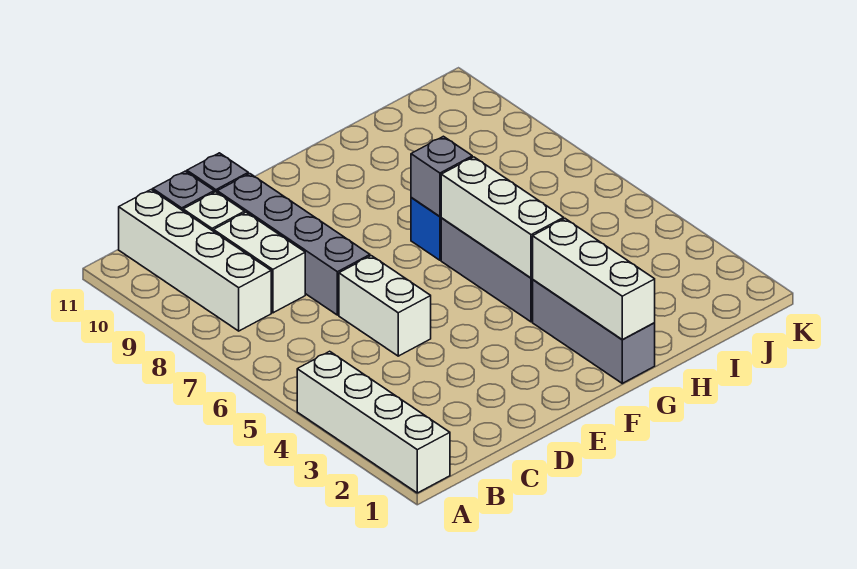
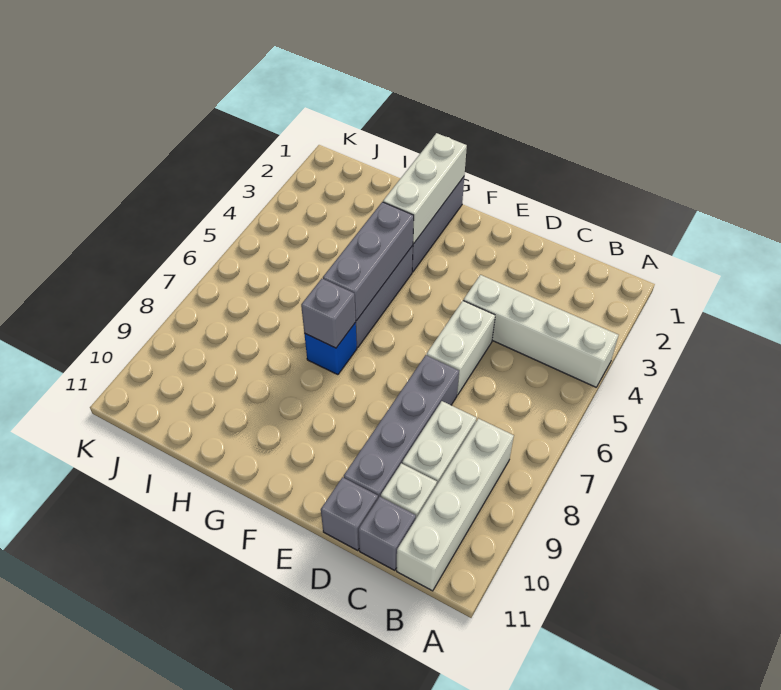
white brick A1:A4 level 1 -> white brick A4:D4 level 1
white brick G4:G6 level 2 -> grey brick G4:G6 level 2

